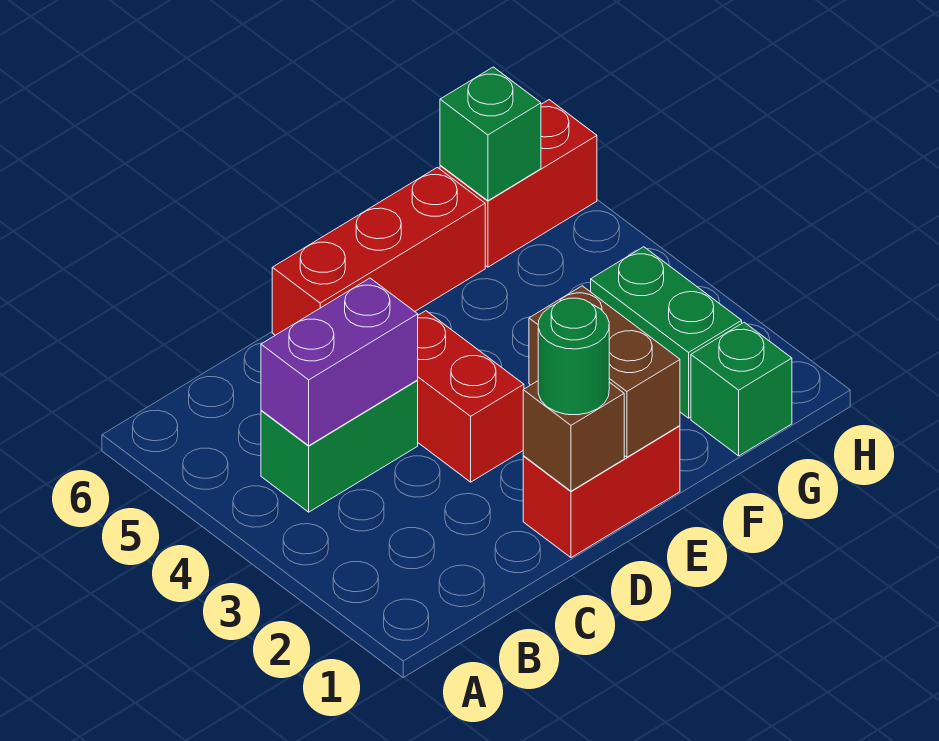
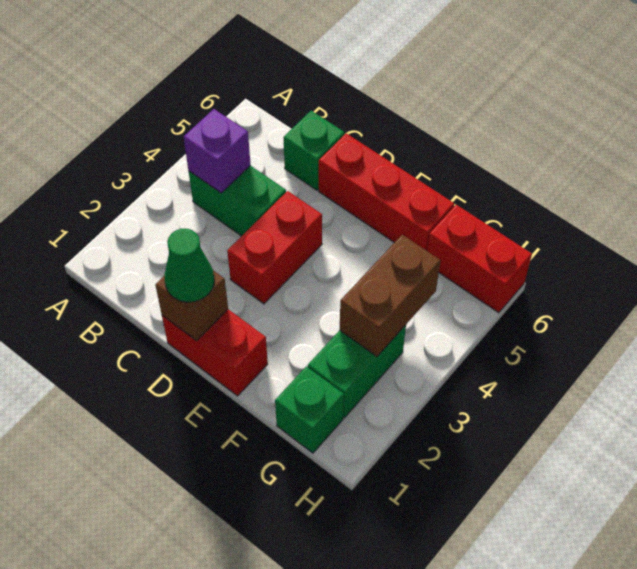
purple brick B4:C4 level 2 -> purple brick B4 level 2
green round brick D1 level 3 -> green cone D1 level 3
brown brick E1:E2 level 2 -> brown brick G3:G4 level 2
green brick G6 level 2 -> green brick C6 level 1

